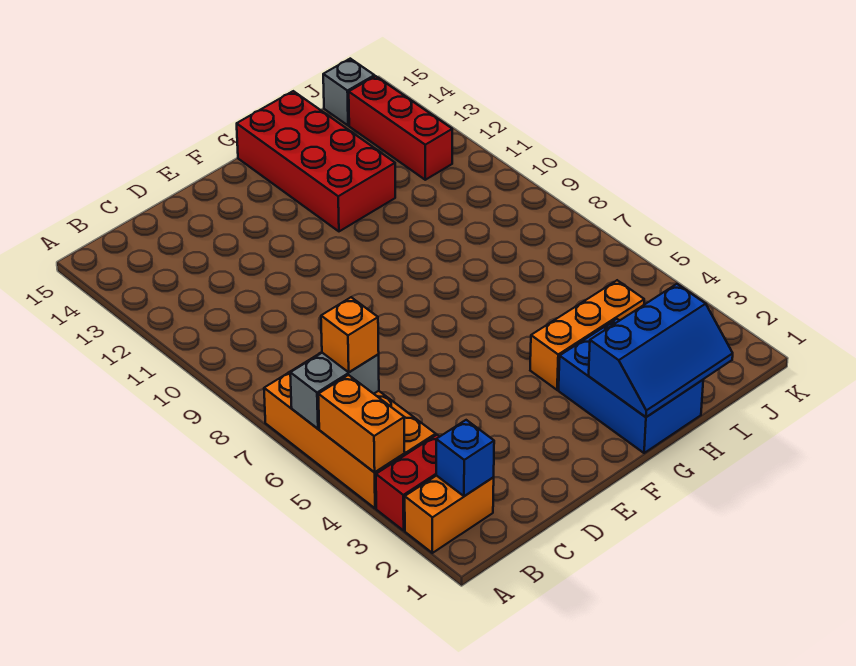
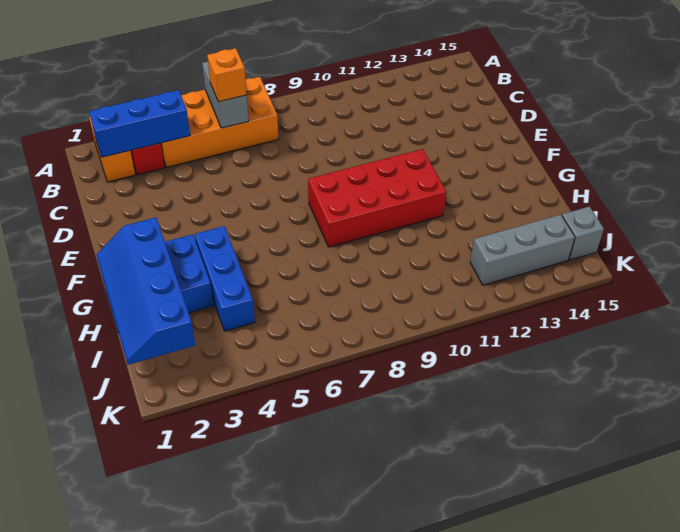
orange brick A4:A5 level 2 -> none
blue brick B2 level 2 -> blue brick B2:B4 level 2
blue slope G1:I2 level 2 top 2 -> blue slope G1:J2 level 2 top 2
orange brick G4:I4 level 1 -> blue brick G4:I4 level 1
red brick G12:H15 level 1 -> red brick F8:G11 level 1
red brick J12:J14 level 1 -> grey brick J12:J14 level 1

